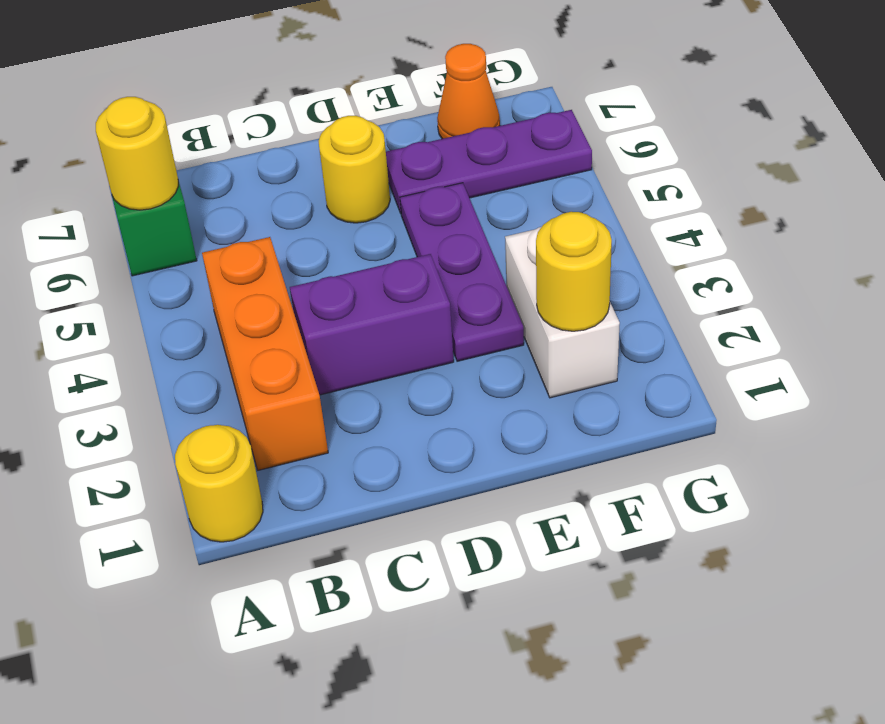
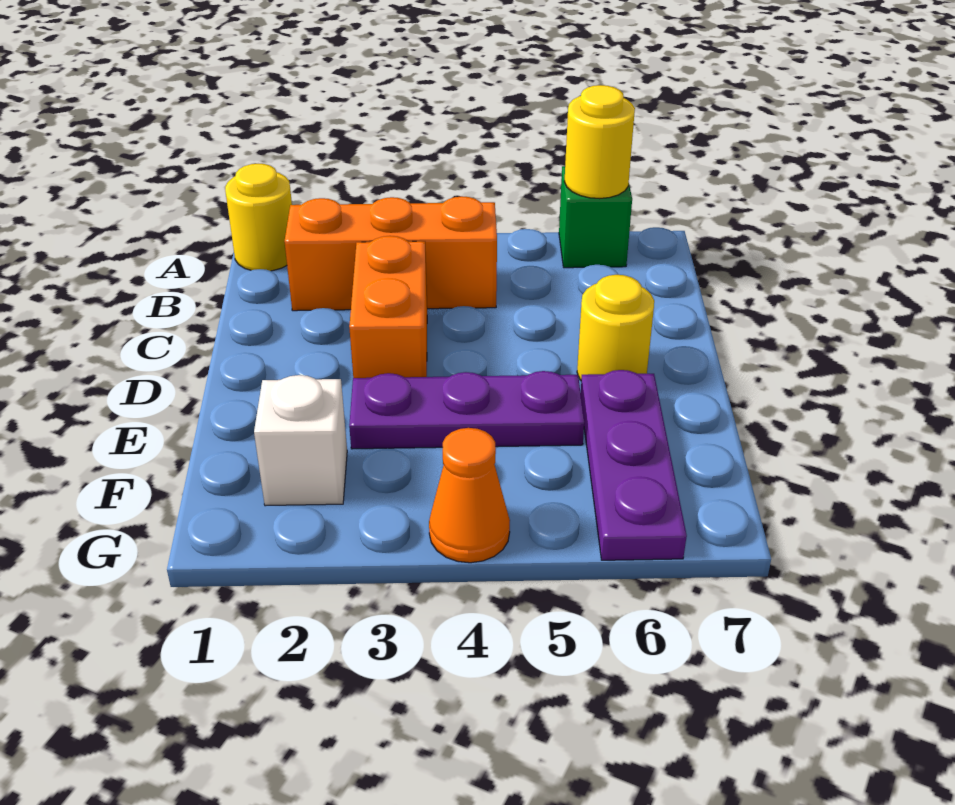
purple brick C3:D3 level 1 -> orange brick C3:D3 level 1
white brick F2:F3 level 1 -> white brick F2 level 1
yellow round brick F2 level 2 -> none
orange cone F7 level 1 -> orange cone G4 level 1

